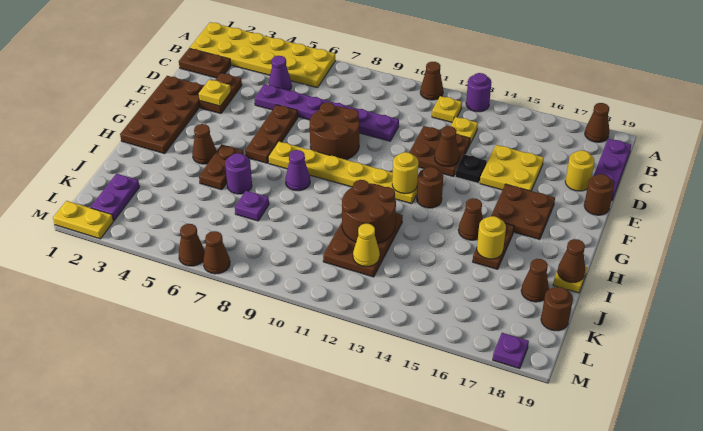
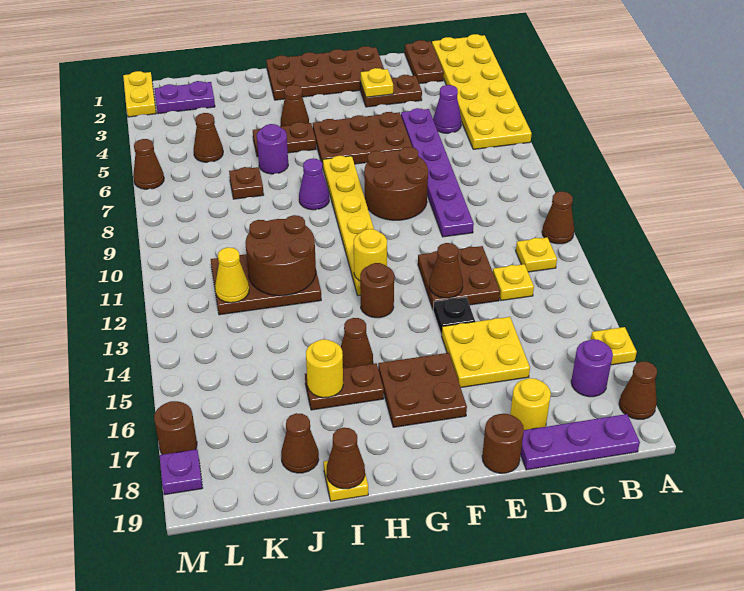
purple round brick A13 level 1 -> purple round brick B17 level 1
none -> yellow plate A16 level 1
brown plate E6:G6 level 1 -> brown plate E5:G6 level 1
purple plate J7 level 1 -> brown plate J7 level 1
brown round brick K19 level 1 -> brown round brick M17 level 1
brown cone M7 level 1 -> brown cone K5 level 1

